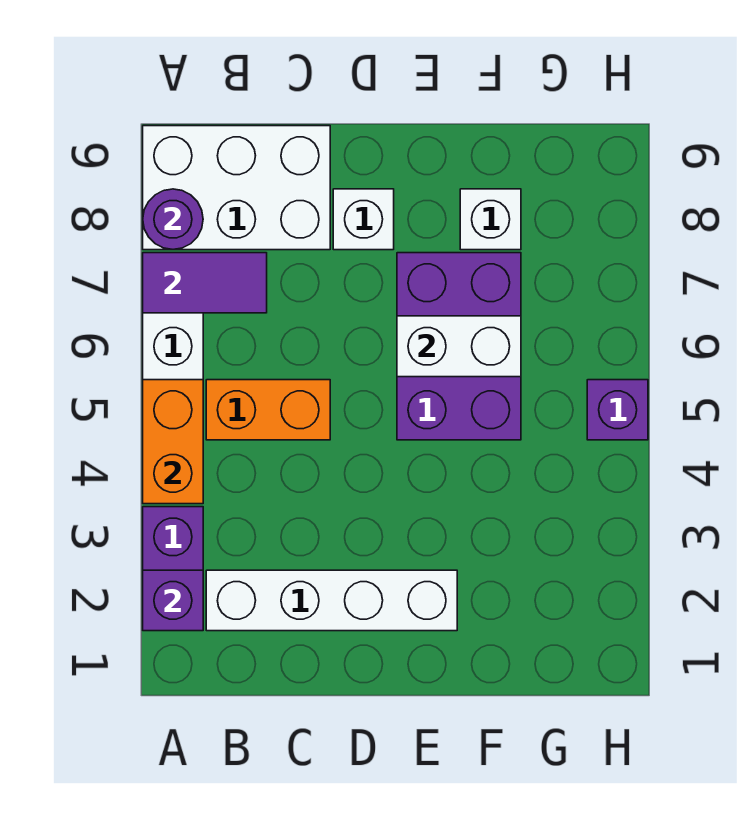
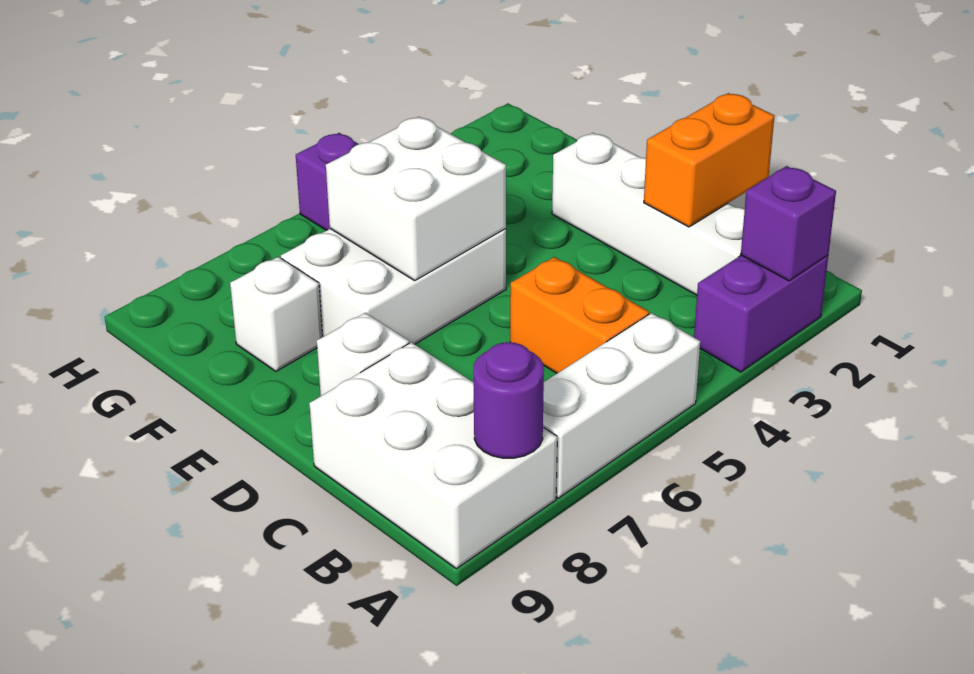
orange brick A4:A5 level 2 -> orange brick C1:C2 level 2
purple tile A7:B7 level 2 -> none
purple brick E5:F7 level 1 -> white brick E5:F7 level 1
white brick E6:F6 level 2 -> white brick E5:F6 level 2

